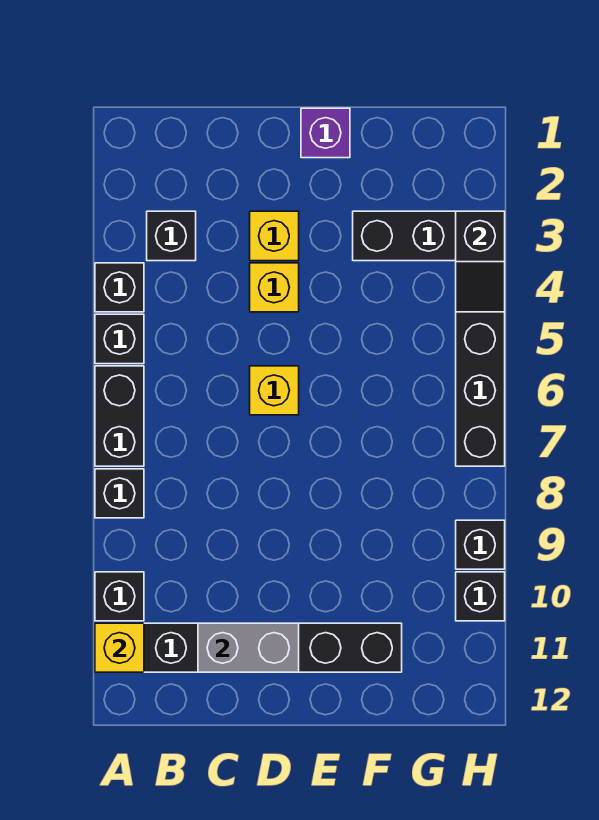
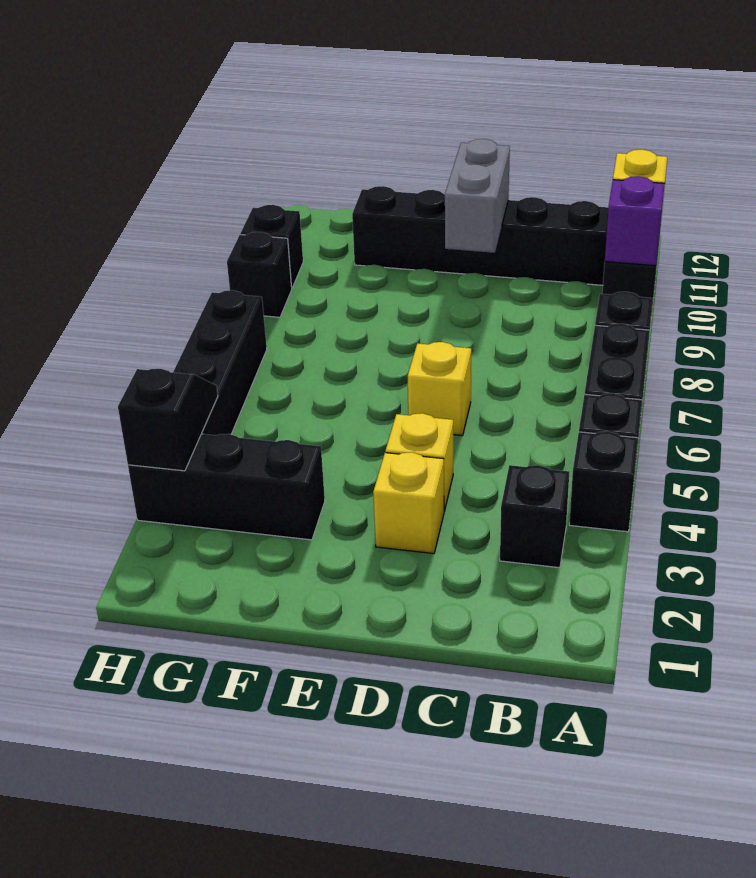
grey brick C11:D11 level 2 -> grey brick D10:D11 level 2
purple brick E1 level 1 -> purple brick A10 level 2

